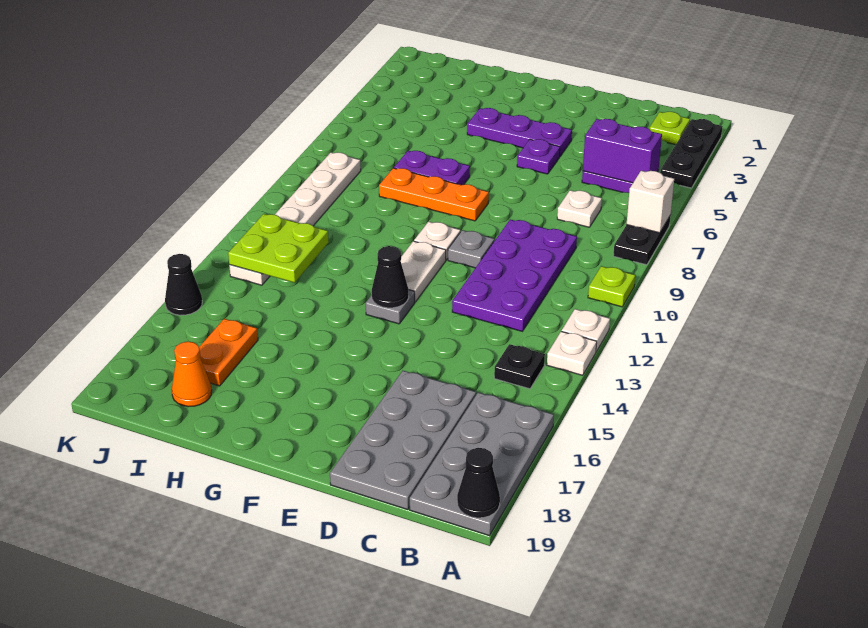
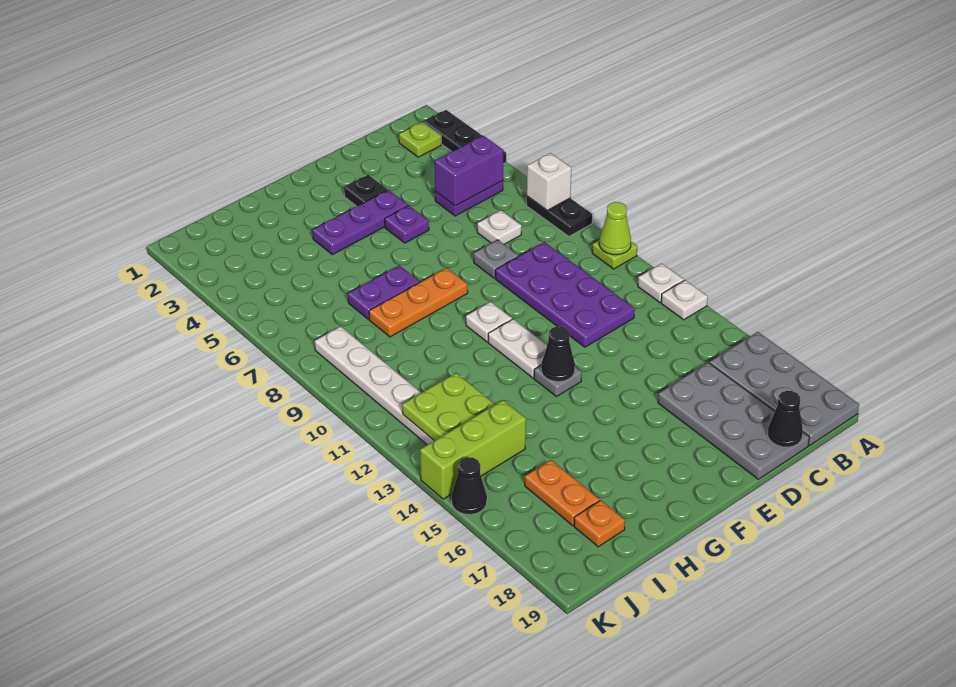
none -> lime cone A10 level 2
black cone A19 level 2 -> black cone C19 level 2
black plate B14 level 1 -> black plate E3 level 1
grey plate E10 level 1 -> grey plate D8 level 1
none -> lime brick I14:K14 level 1
orange cone I18 level 1 -> orange plate I18 level 1

